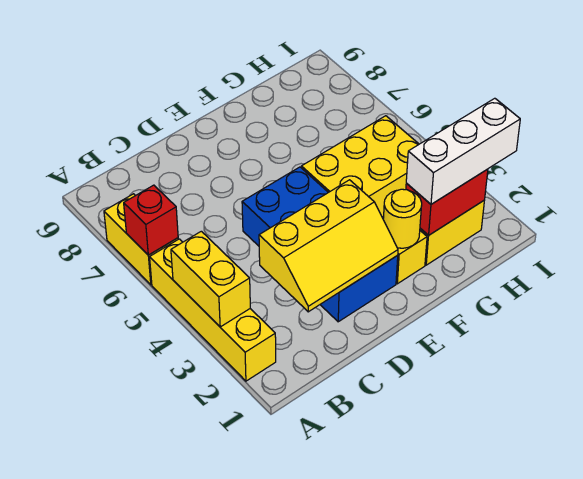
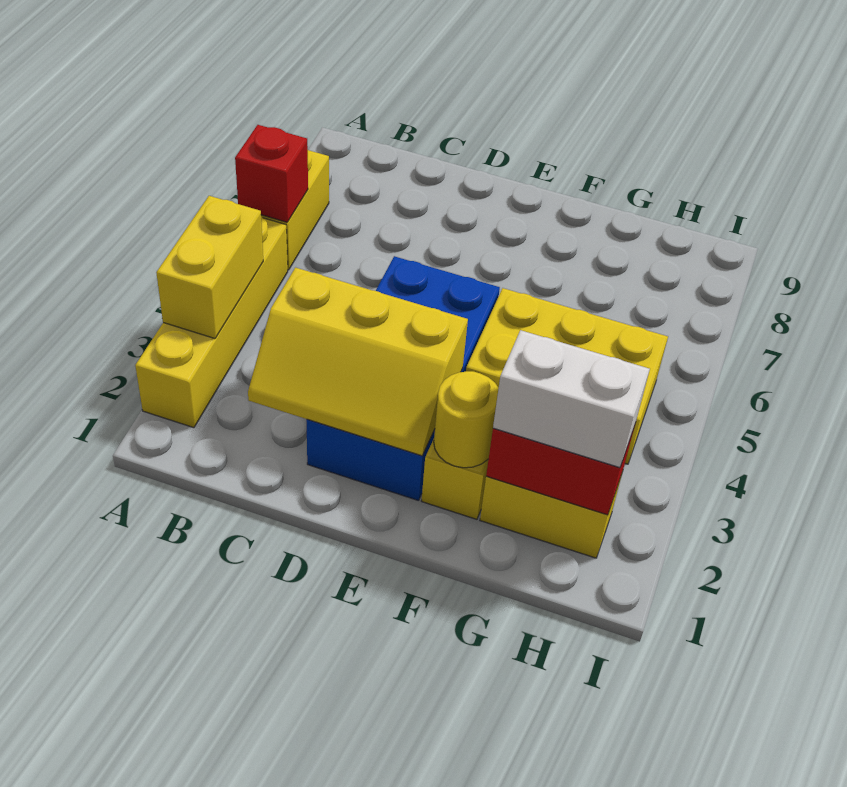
white brick G2:I2 level 3 -> white brick G2:H2 level 3

